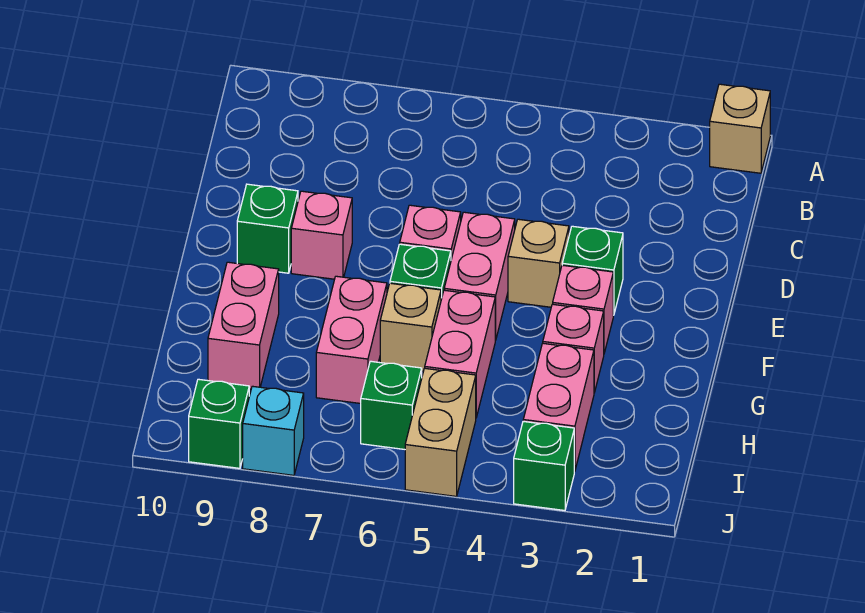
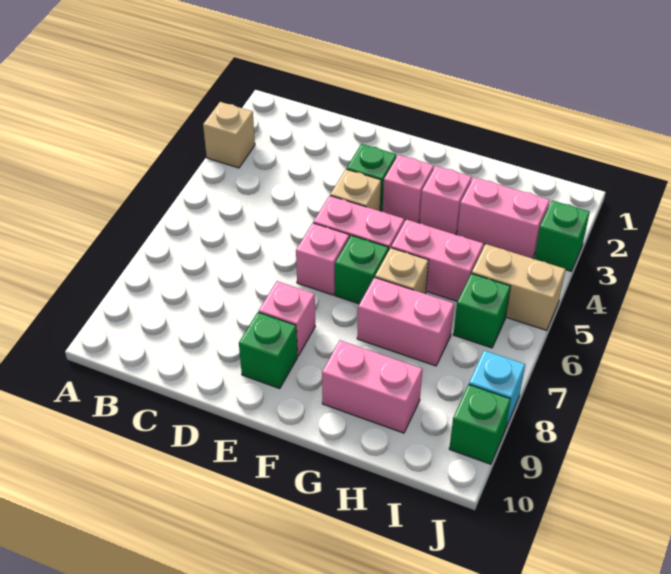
tan brick A1 level 1 -> tan brick A3 level 1

